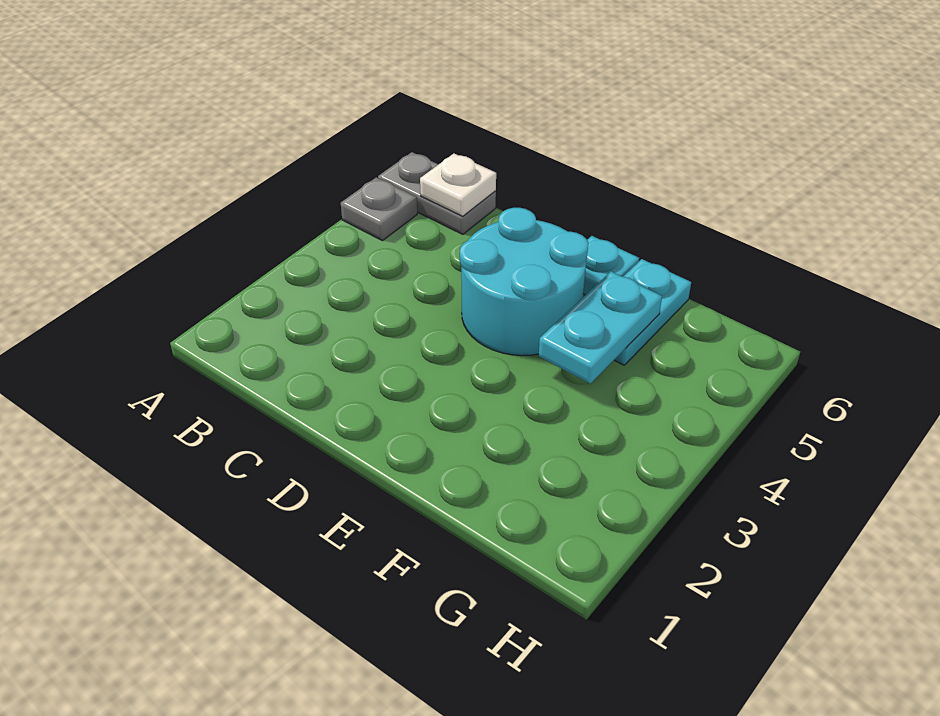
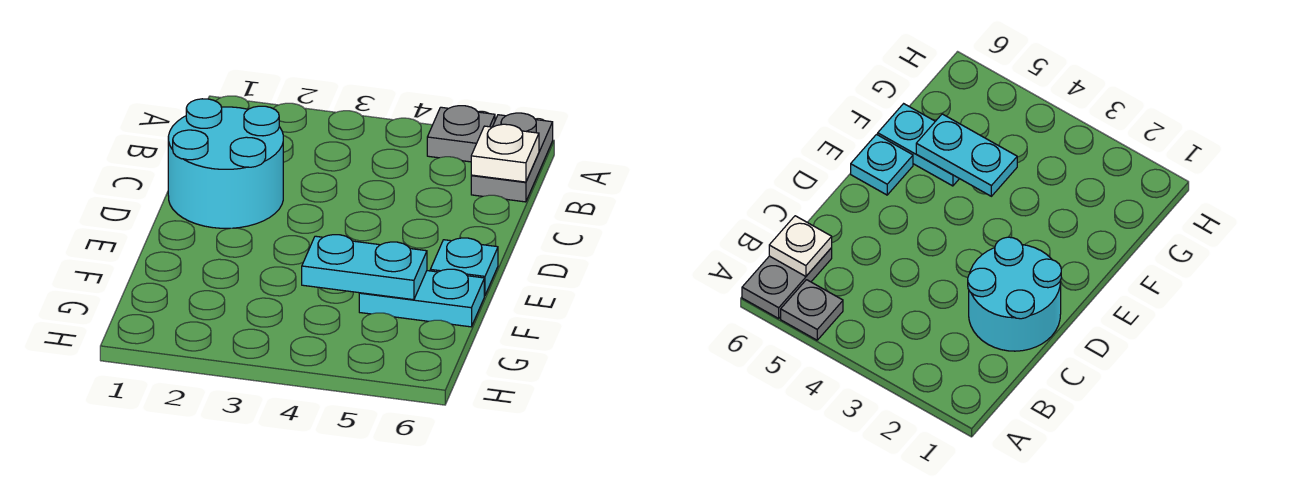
cyan round brick D4:E5 level 1 -> cyan round brick C1:D2 level 1

